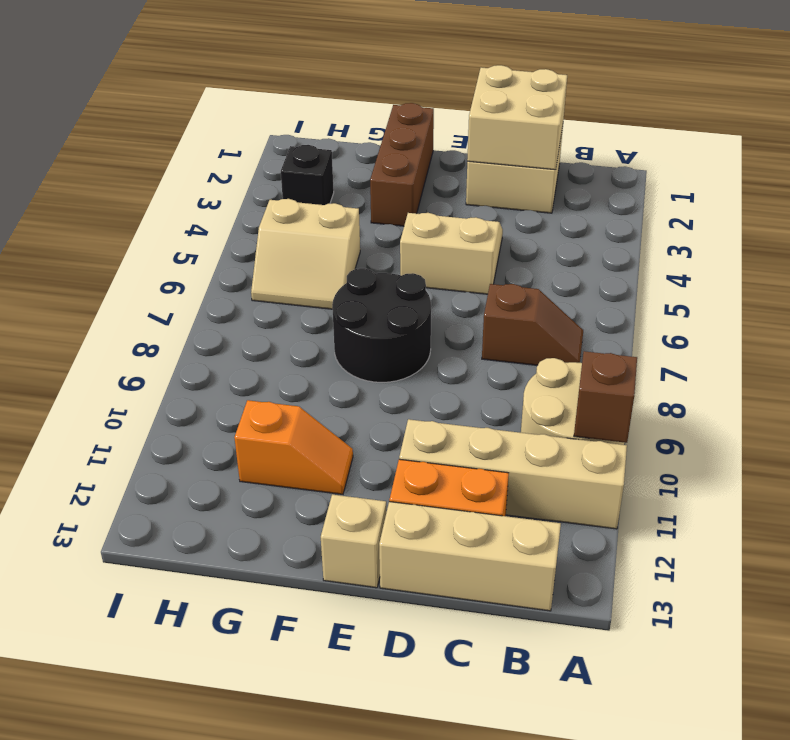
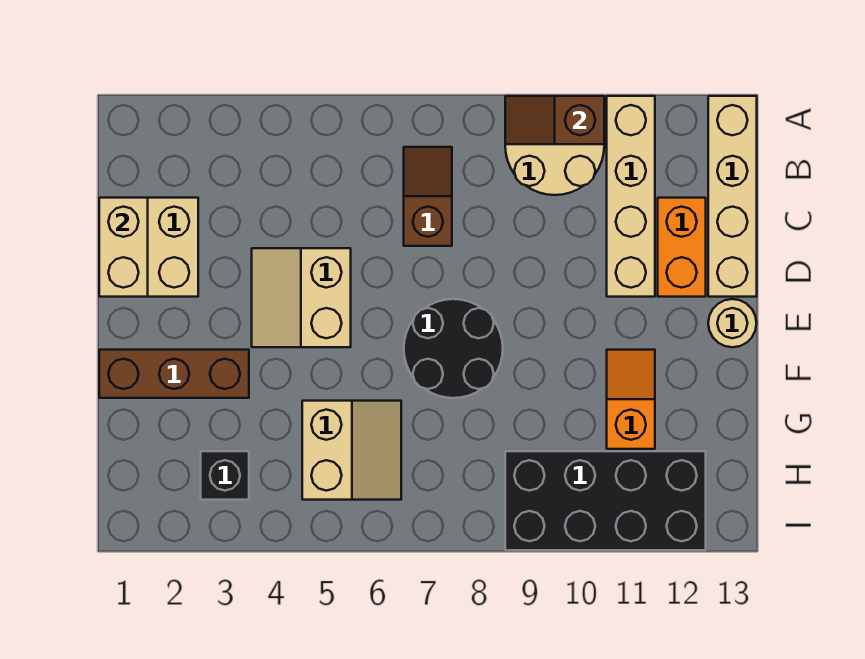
tan brick B13:D13 level 1 -> tan brick A13:D13 level 1
tan brick C1:D2 level 2 -> tan brick C1:D1 level 2
tan brick E13 level 1 -> tan round brick E13 level 1
none -> black brick H9:I12 level 1

